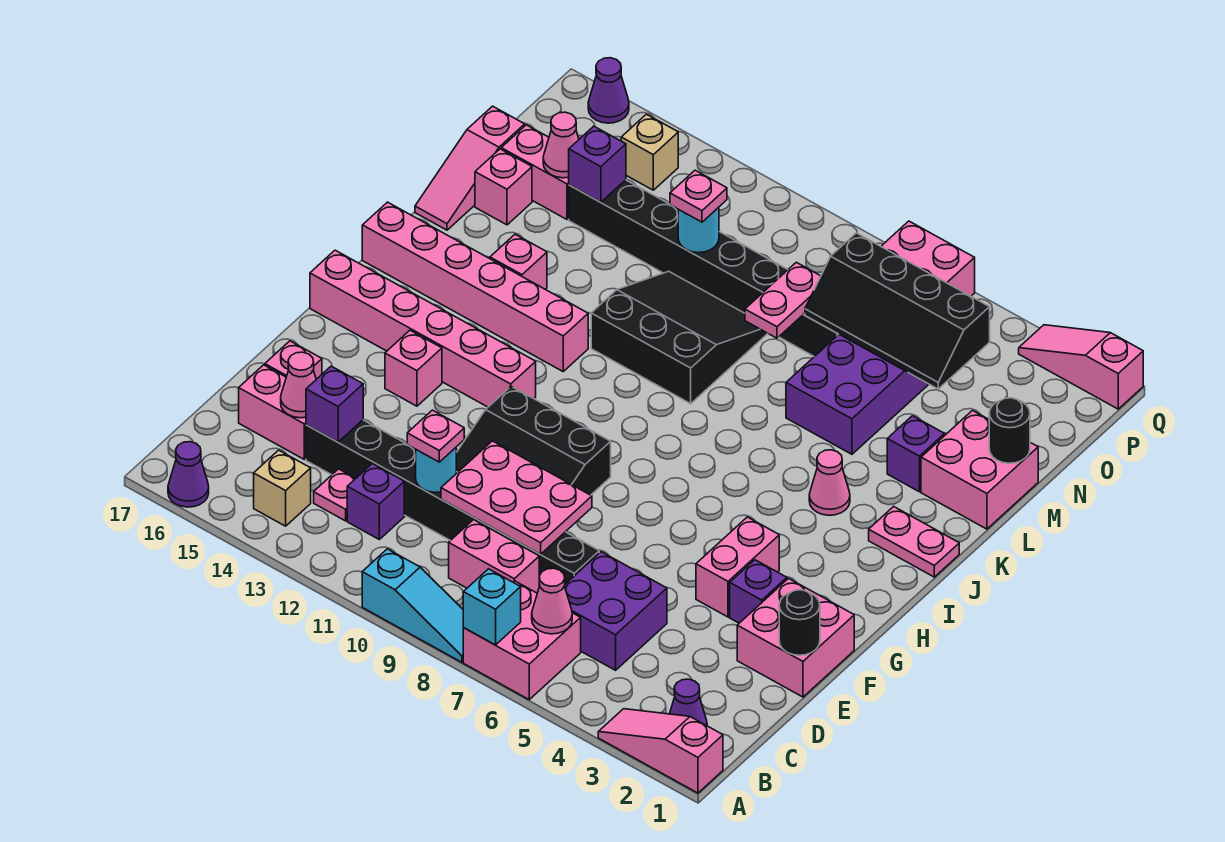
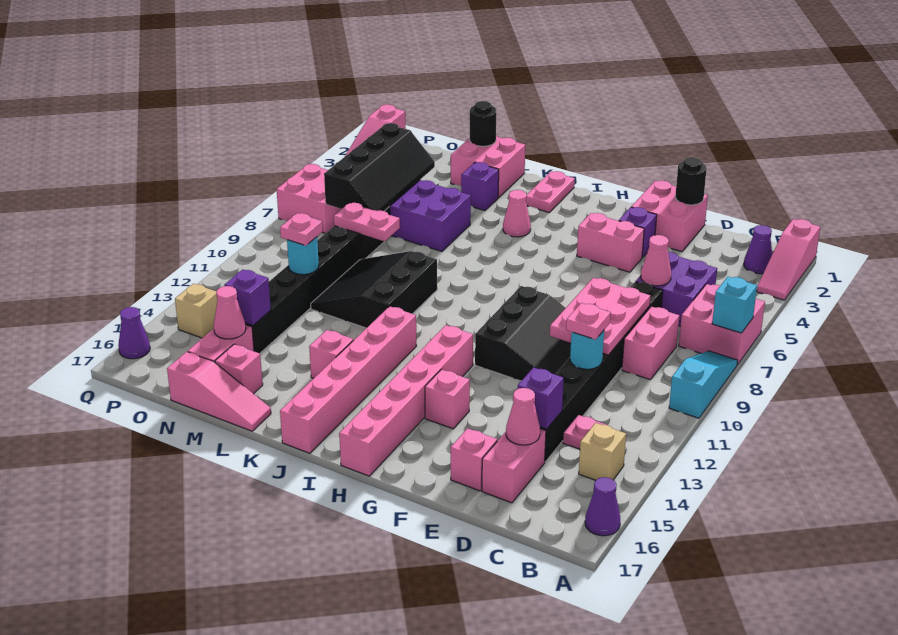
pink cone B6 level 2 -> pink cone D6 level 2
purple brick C12 level 1 -> none

